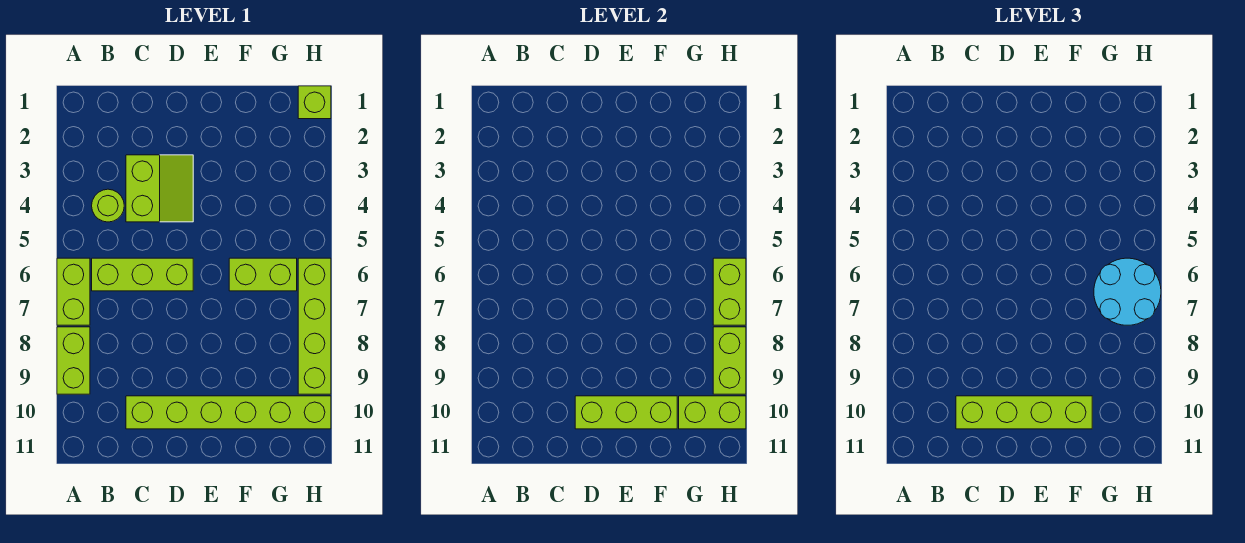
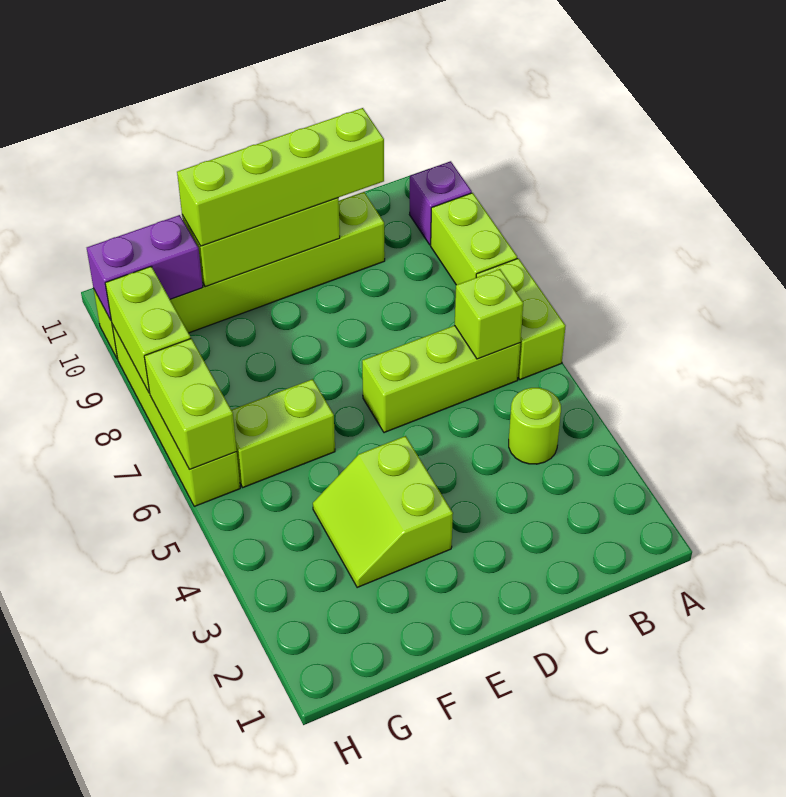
none -> purple brick A10 level 1
lime slope C3:D4 level 1 top C -> lime slope E3:F4 level 1 top E
cyan round brick G6:H7 level 3 -> none
lime brick G10:H10 level 2 -> purple brick G10:H10 level 2
lime brick H1 level 1 -> lime brick B6 level 2

